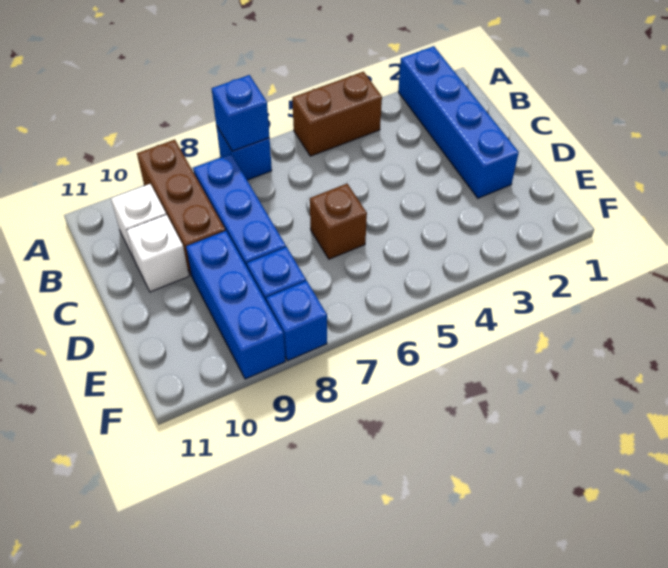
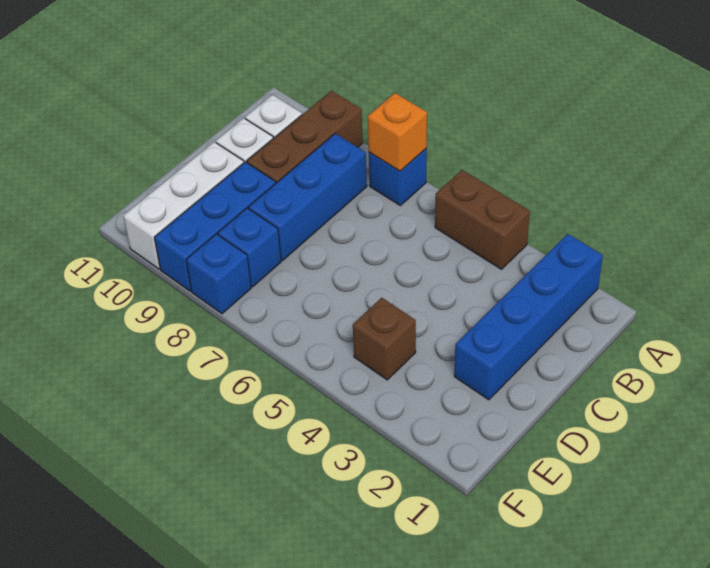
blue brick A7 level 2 -> orange brick A7 level 2
brown brick D6 level 1 -> brown brick E4 level 1
none -> white brick D10:F10 level 1

